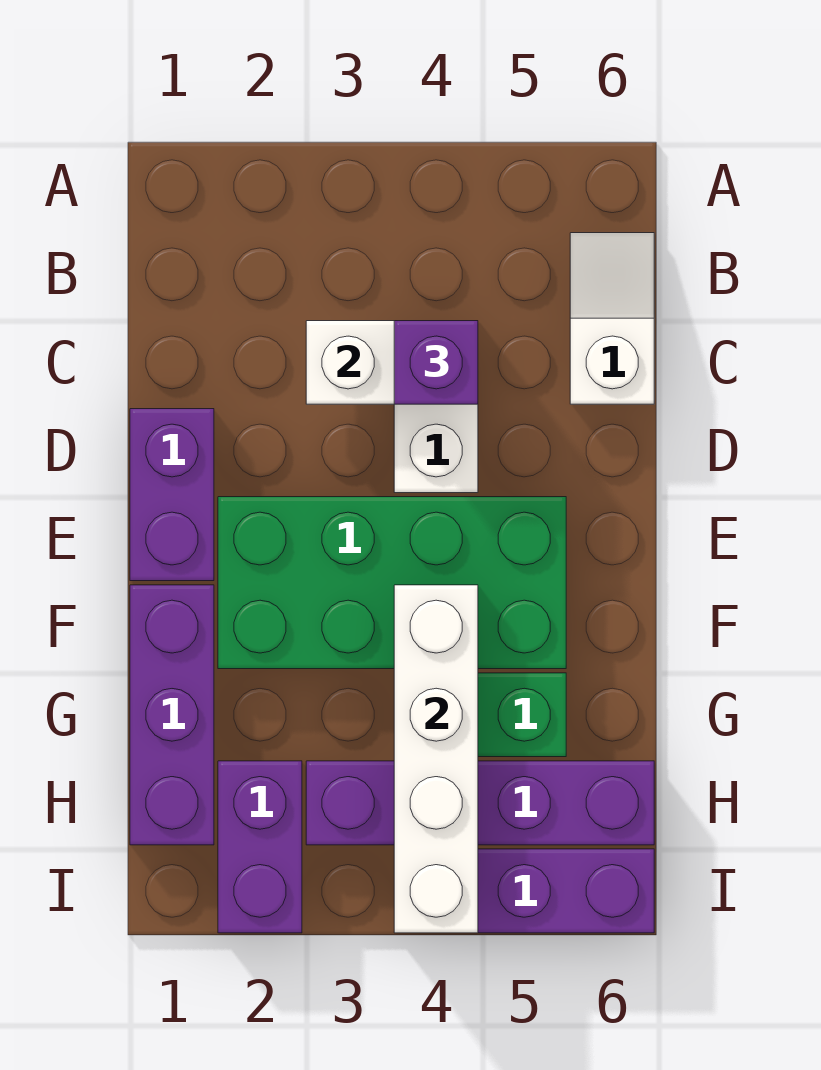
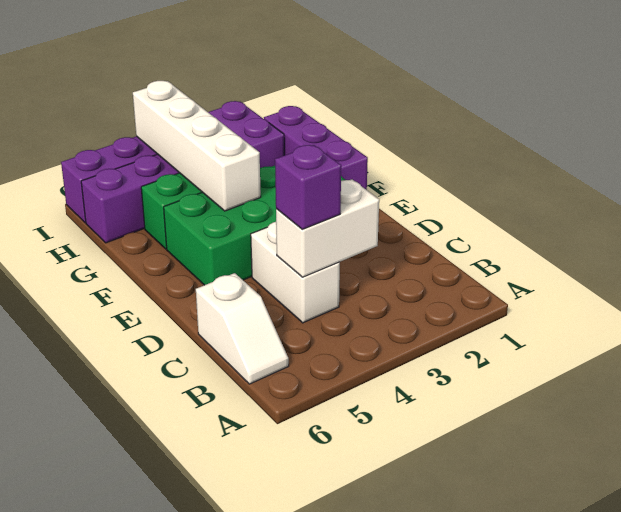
purple brick D1:E1 level 1 -> none

